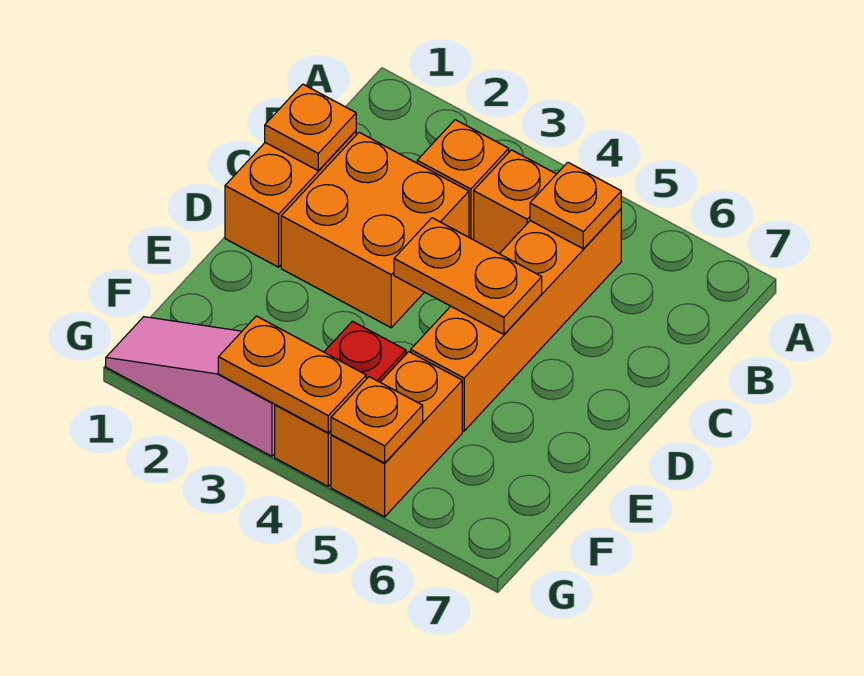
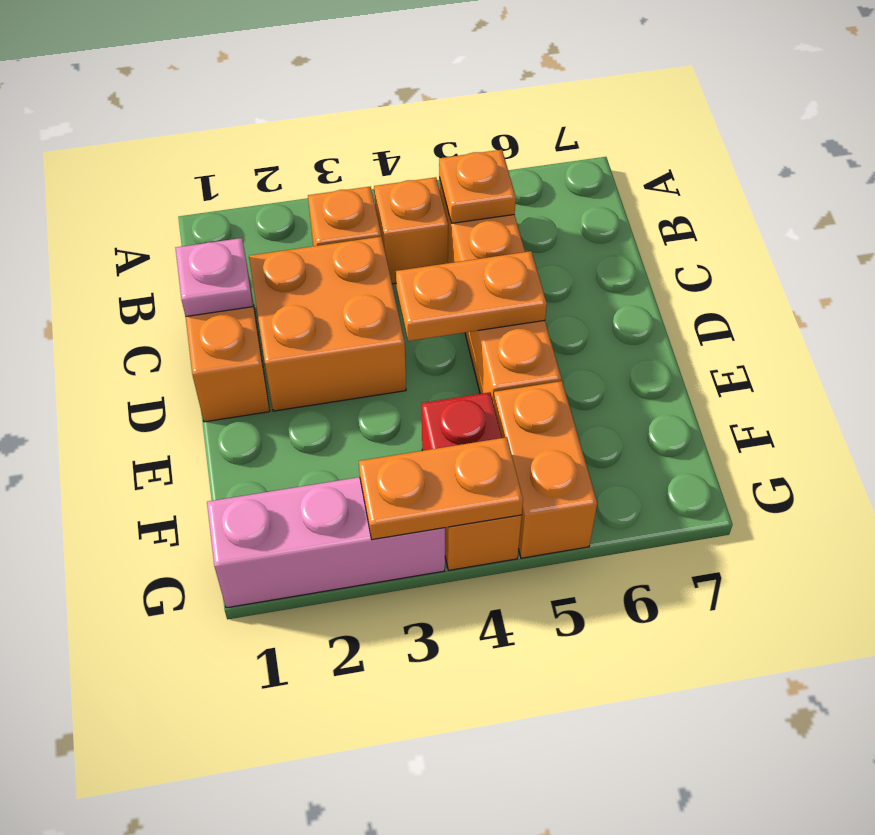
orange plate C1 level 2 -> pink plate C1 level 2
pink slope G1:G3 level 1 top 3 -> pink brick G1:G3 level 1
orange plate G5 level 2 -> none

